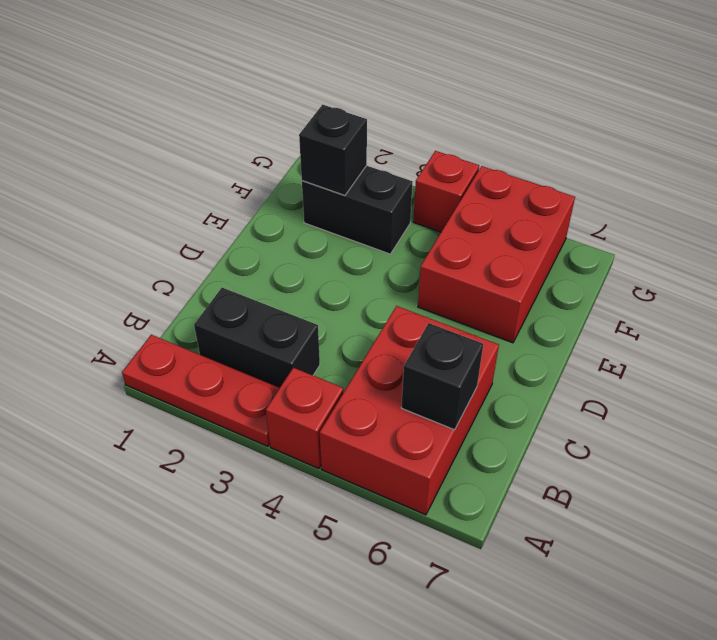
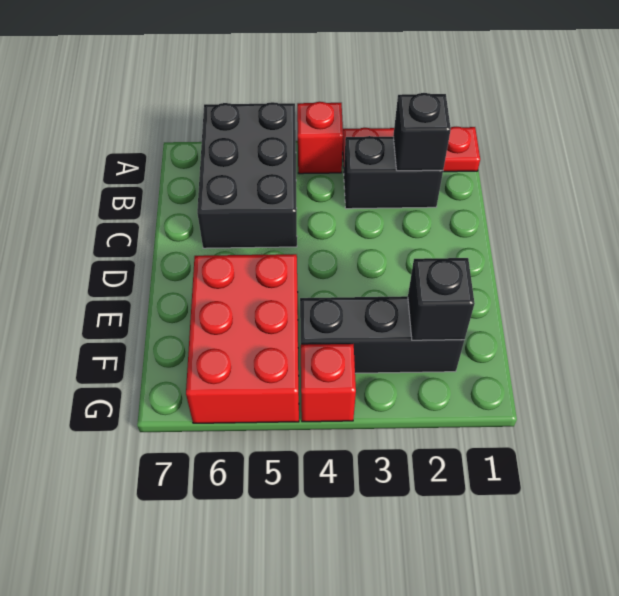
red brick A5:C6 level 1 -> black brick A5:C6 level 1
black brick B6 level 2 -> black brick B2 level 2
black brick F2:F3 level 1 -> black brick F2:F4 level 1

